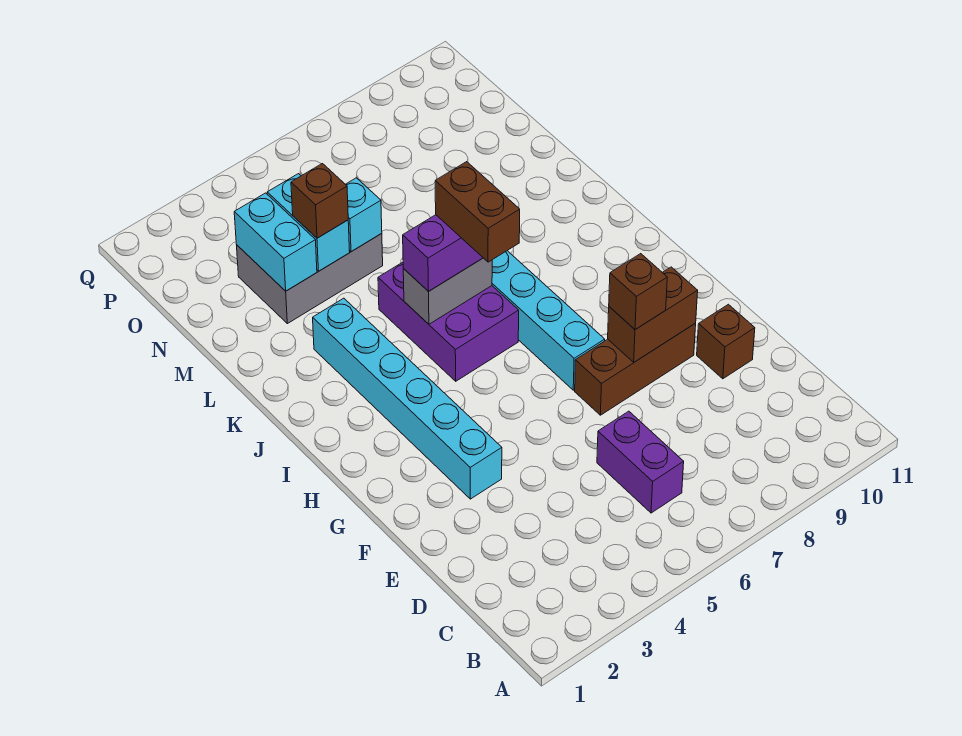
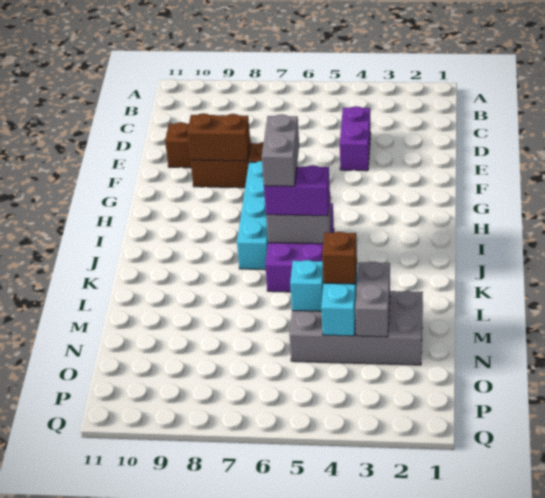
purple brick C6:D6 level 1 -> purple brick D4:E4 level 1
cyan brick F3:K3 level 1 -> none
brown brick F8 level 3 -> none
brown brick I6:J6 level 4 -> grey brick I6:J6 level 4
grey brick M3:N5 level 1 -> grey brick M2:N5 level 1
cyan brick M3:N3 level 2 -> grey brick M3:N3 level 2

